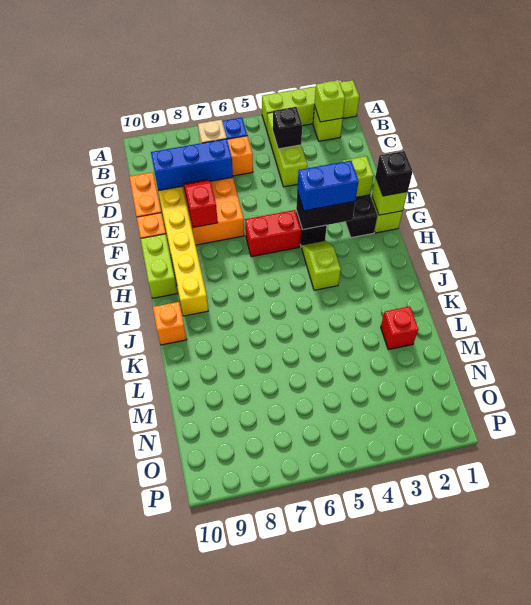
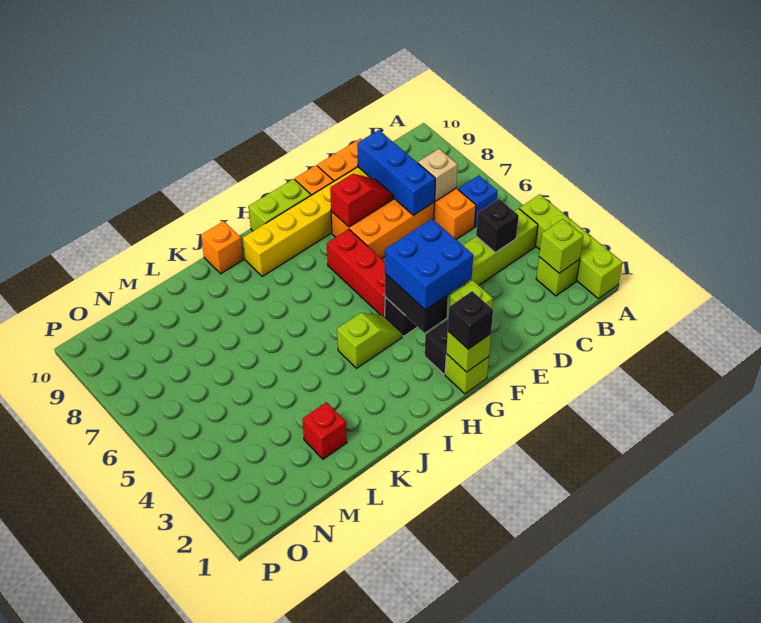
blue brick G3:G4 level 3 -> blue brick F3:G4 level 3
red brick G5:G6 level 1 -> red brick G5:G7 level 1

